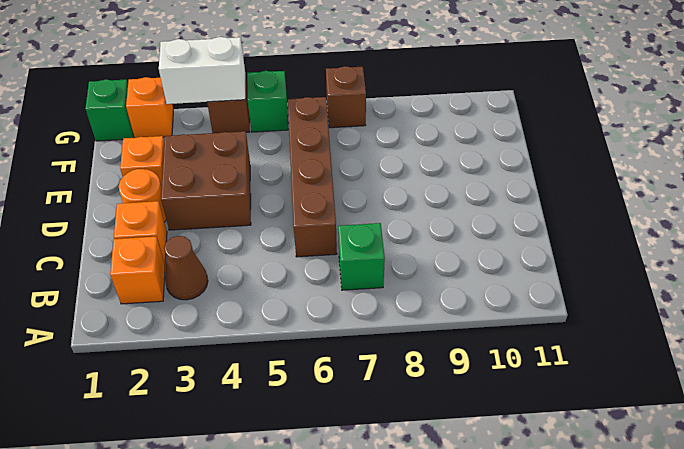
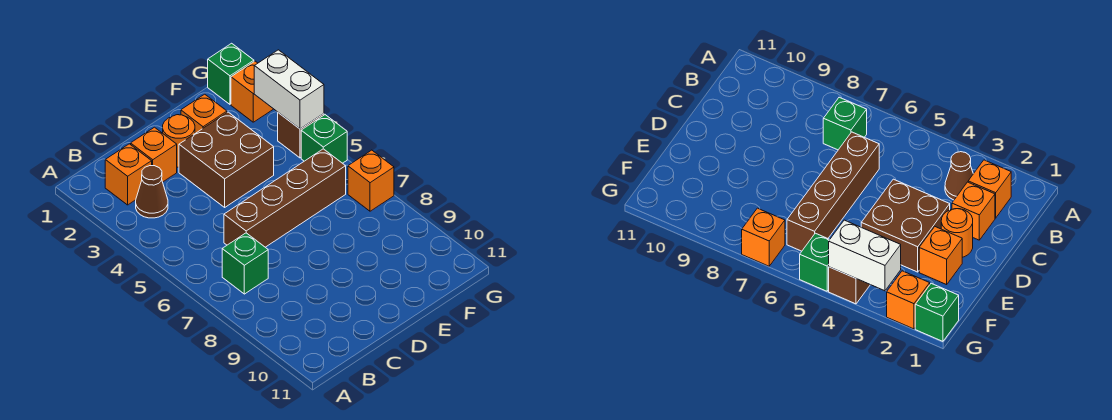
brown brick G7 level 1 -> orange brick G7 level 1

